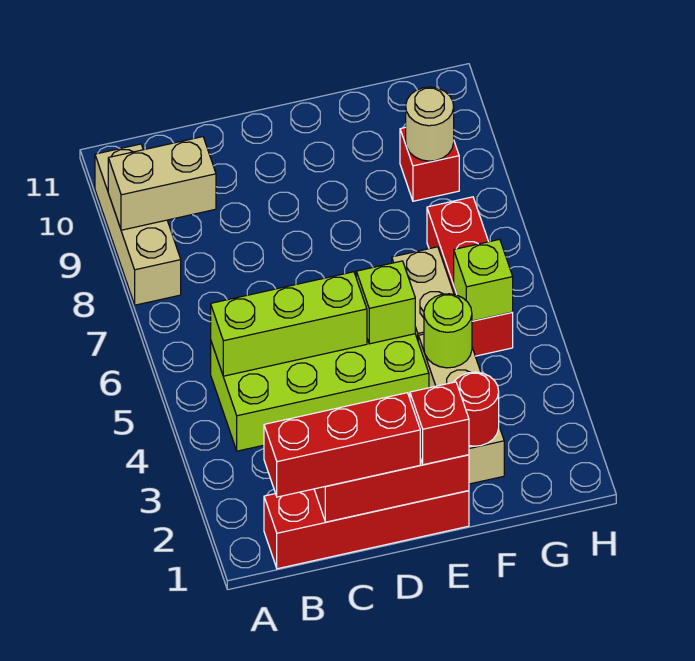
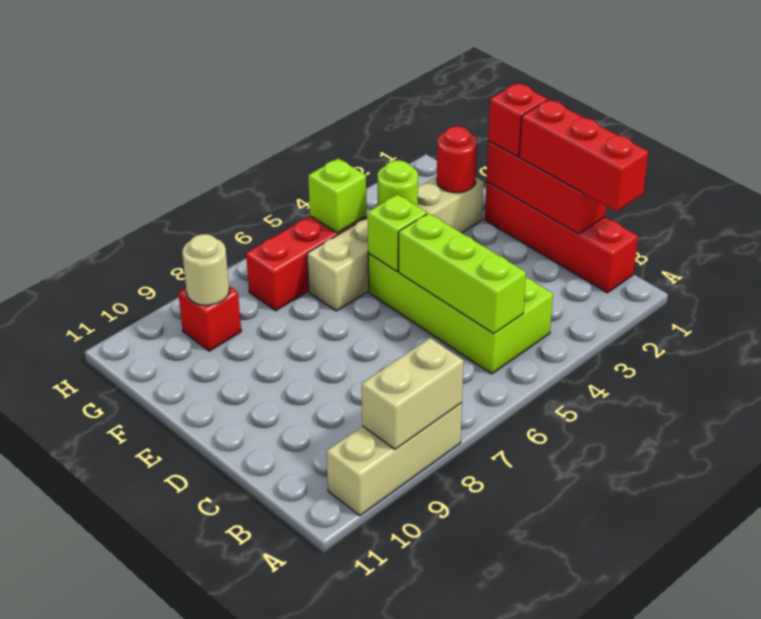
tan brick A9:B9 level 2 -> tan brick A8:A9 level 2

